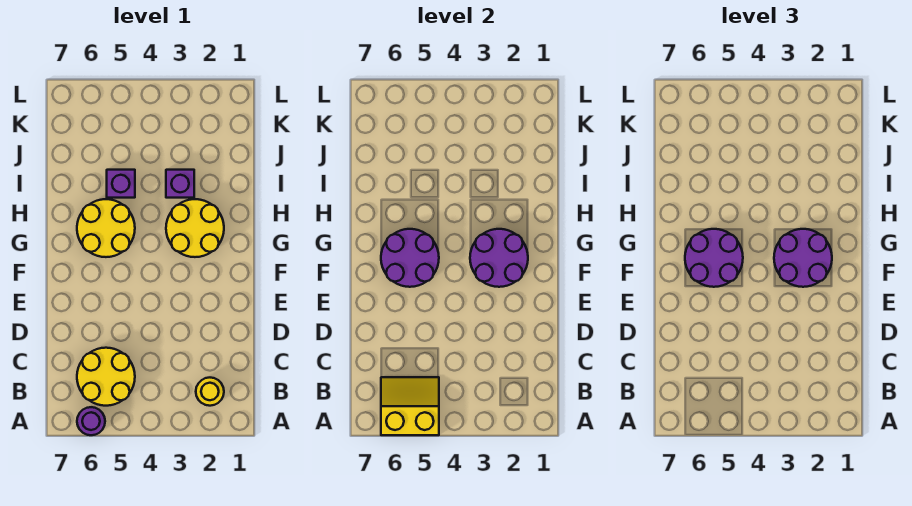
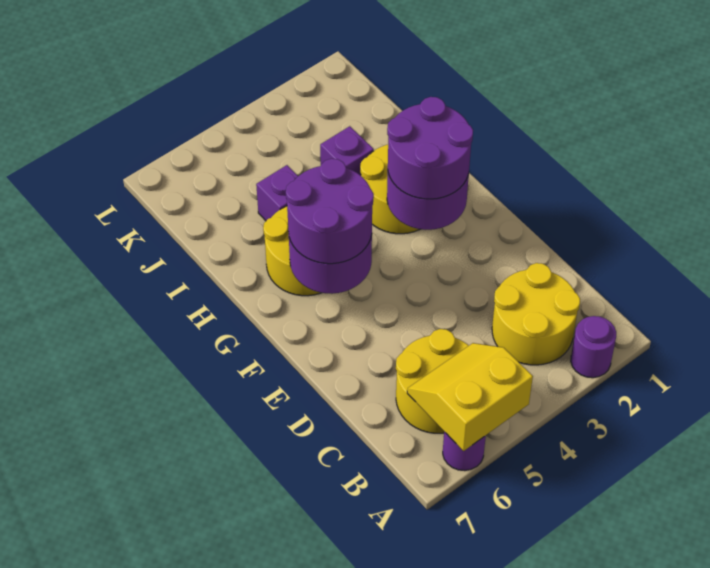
none -> purple round brick A2 level 1
yellow round brick B2 level 1 -> yellow round brick B2:C3 level 1

